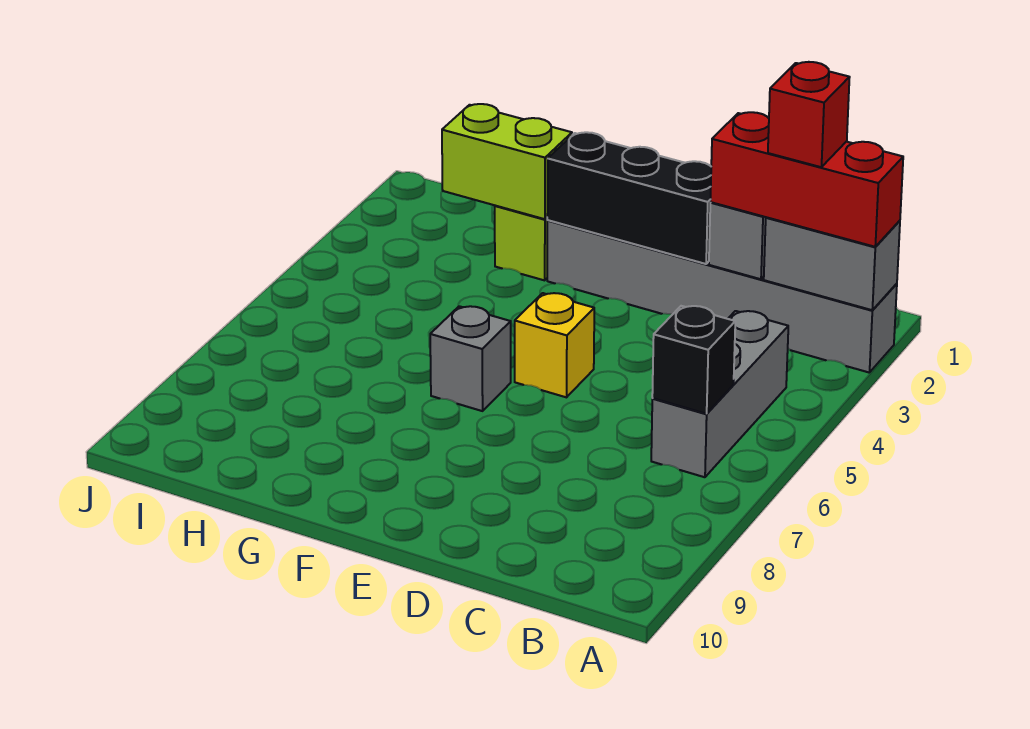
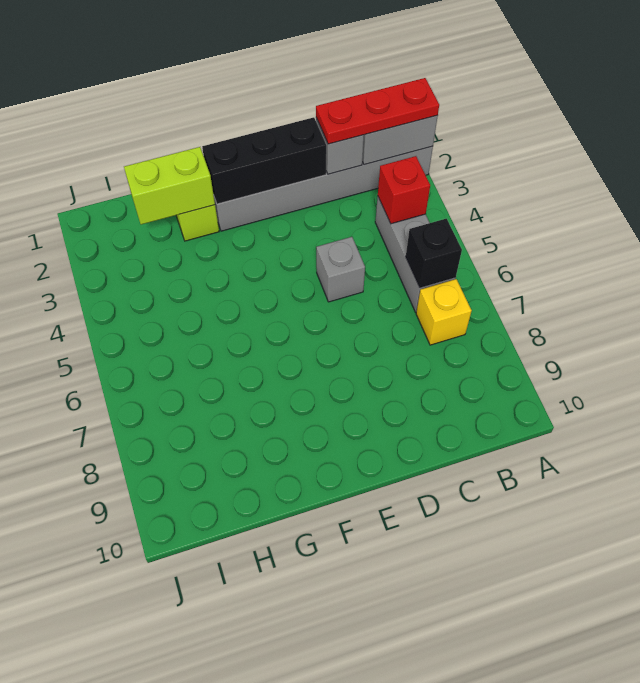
red brick A2:C2 level 3 -> red plate A2:C2 level 3
red brick B2 level 4 -> red brick B4 level 2
yellow brick E5 level 1 -> yellow brick B7 level 1
grey brick F6 level 1 -> grey brick D5 level 1

